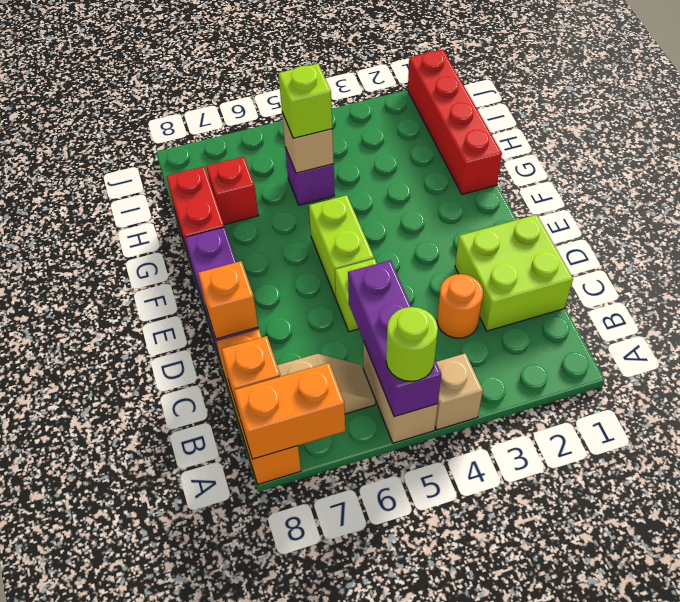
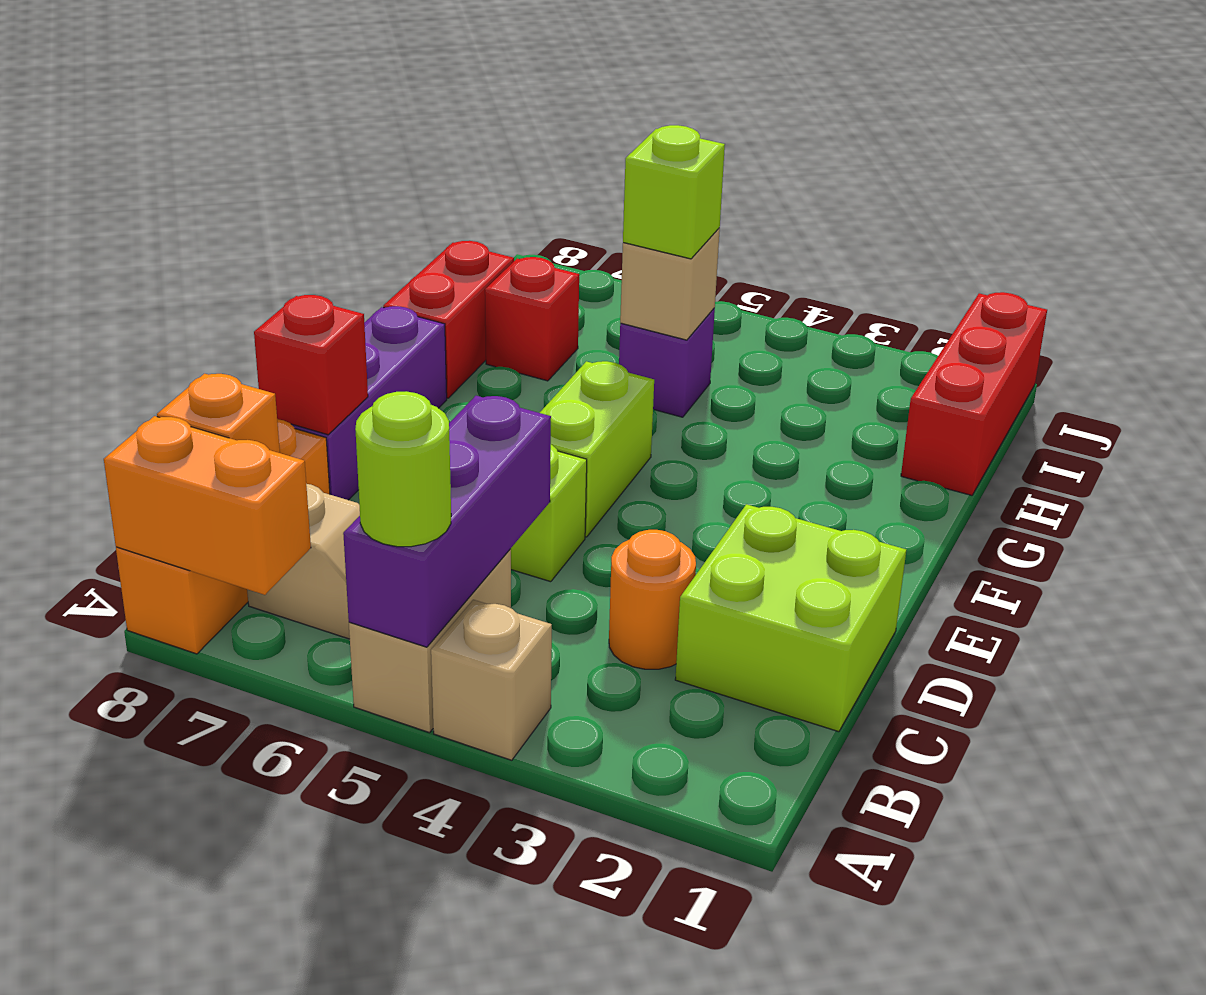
orange brick D8 level 2 -> red brick D8 level 2
red brick G1:J1 level 1 -> red brick H1:J1 level 1

